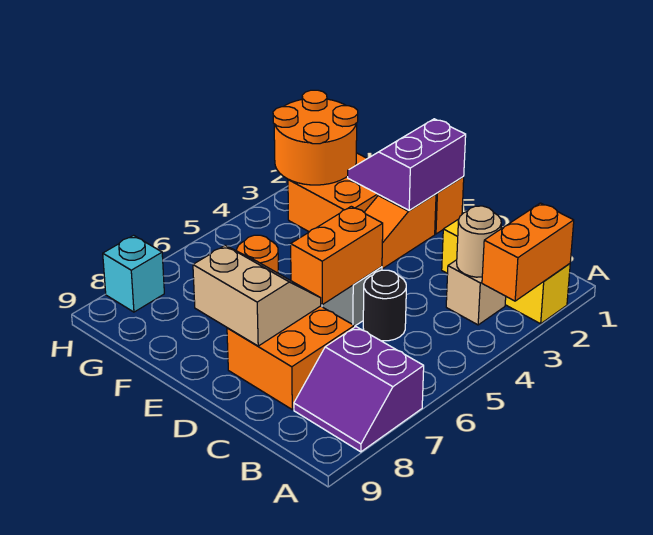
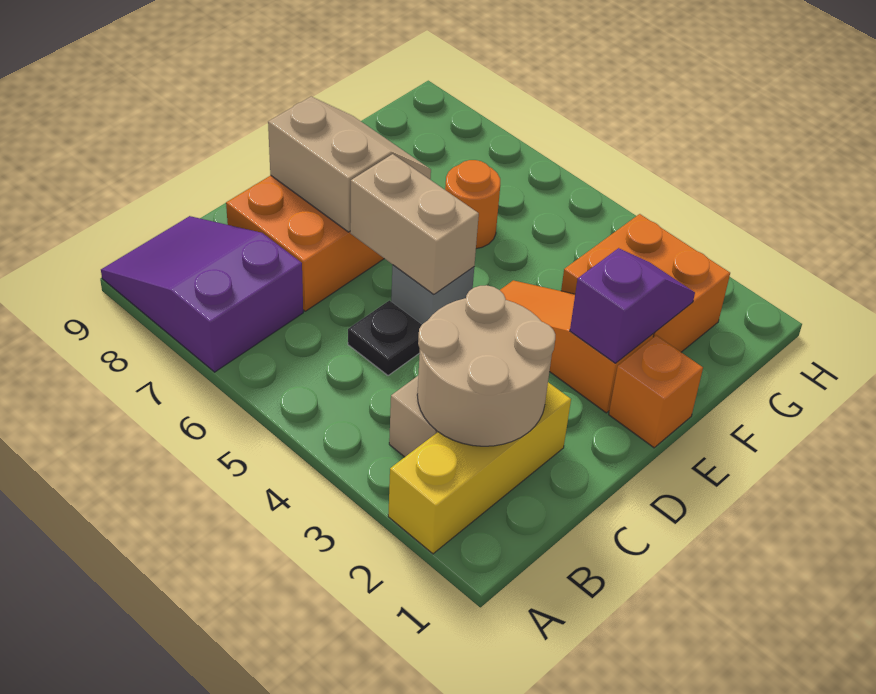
orange brick A2:A3 level 2 -> none
purple slope A7:B8 level 1 top 7 -> purple slope A7:B9 level 1 top 7
tan round brick B3 level 2 -> tan round brick B2:C3 level 2
black round brick C5 level 1 -> black plate C5 level 1
orange brick D5:D6 level 2 -> tan brick D5:D6 level 2
tan slope D7:E8 level 2 top 8 -> tan slope D7:E8 level 2 top D
purple slope E1:F2 level 2 top E -> purple slope E2:F2 level 2 top E
orange round brick G2:H3 level 2 -> none
cyan brick H8 level 1 -> none

